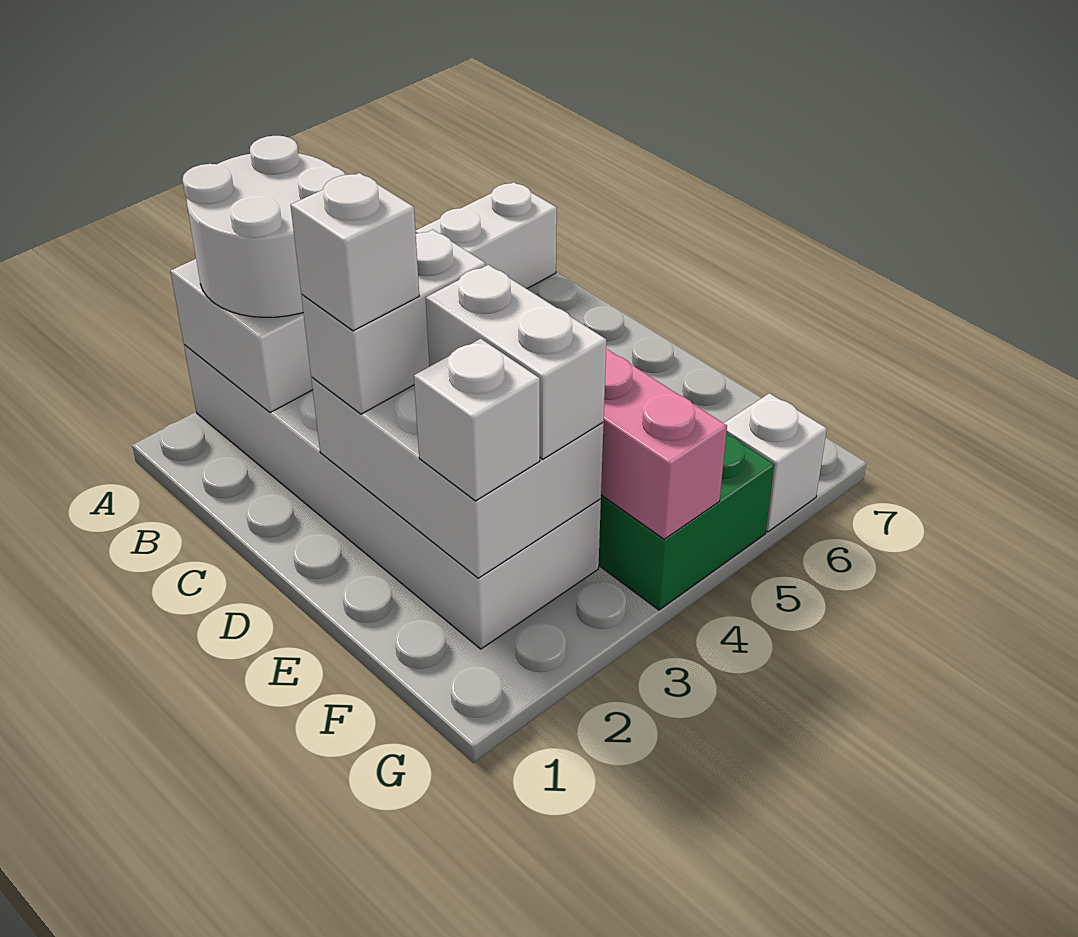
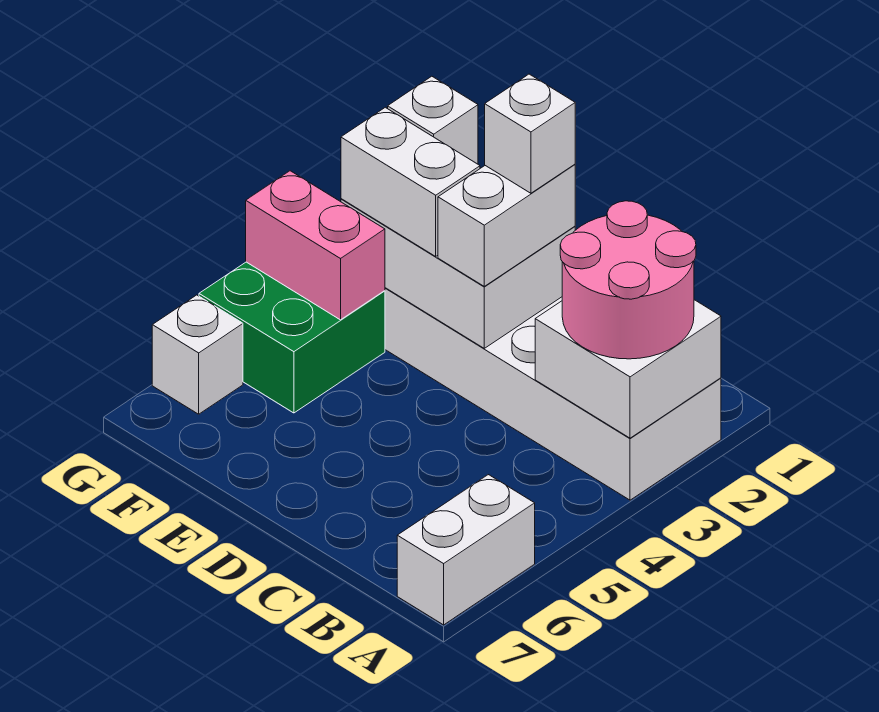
white round brick A2:B3 level 3 -> pink round brick A2:B3 level 3

